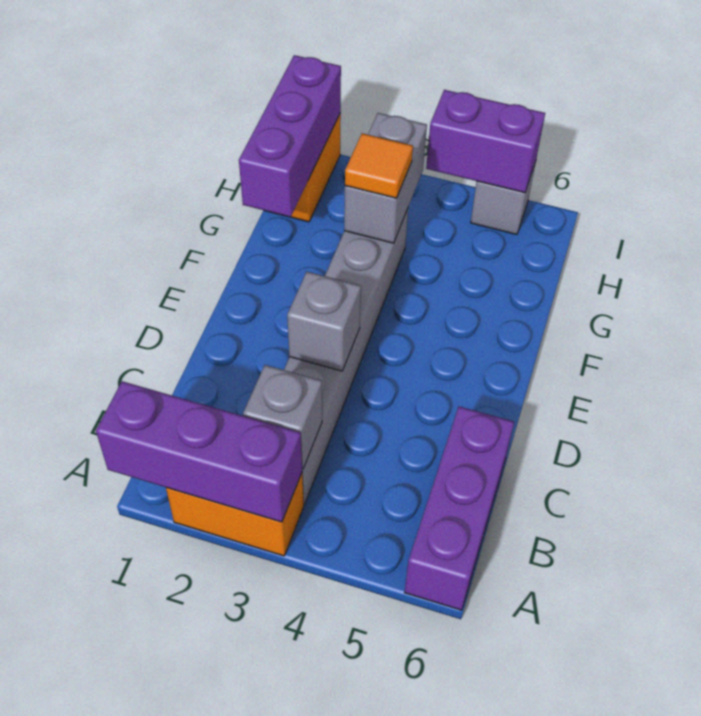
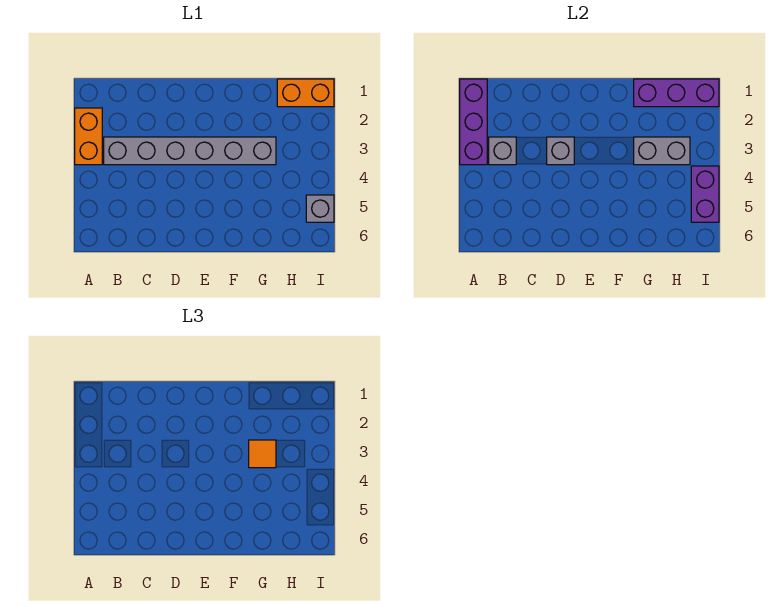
purple brick A6:C6 level 1 -> none

